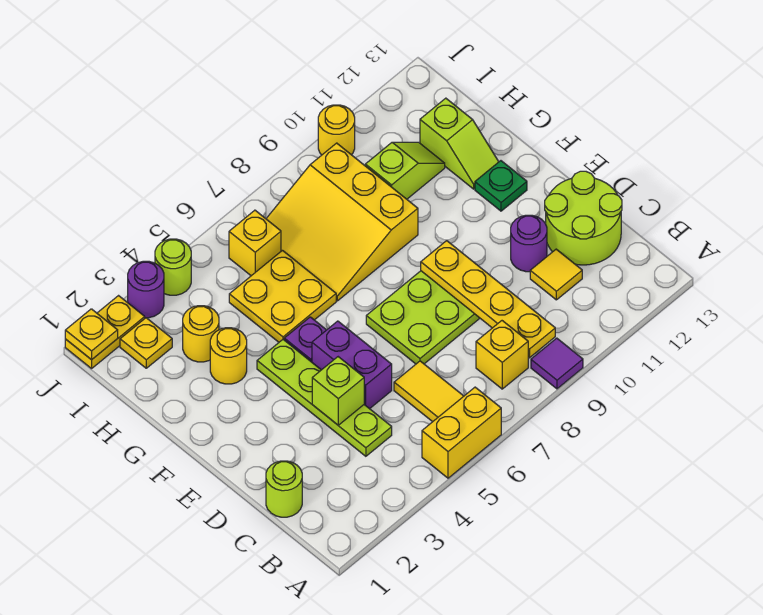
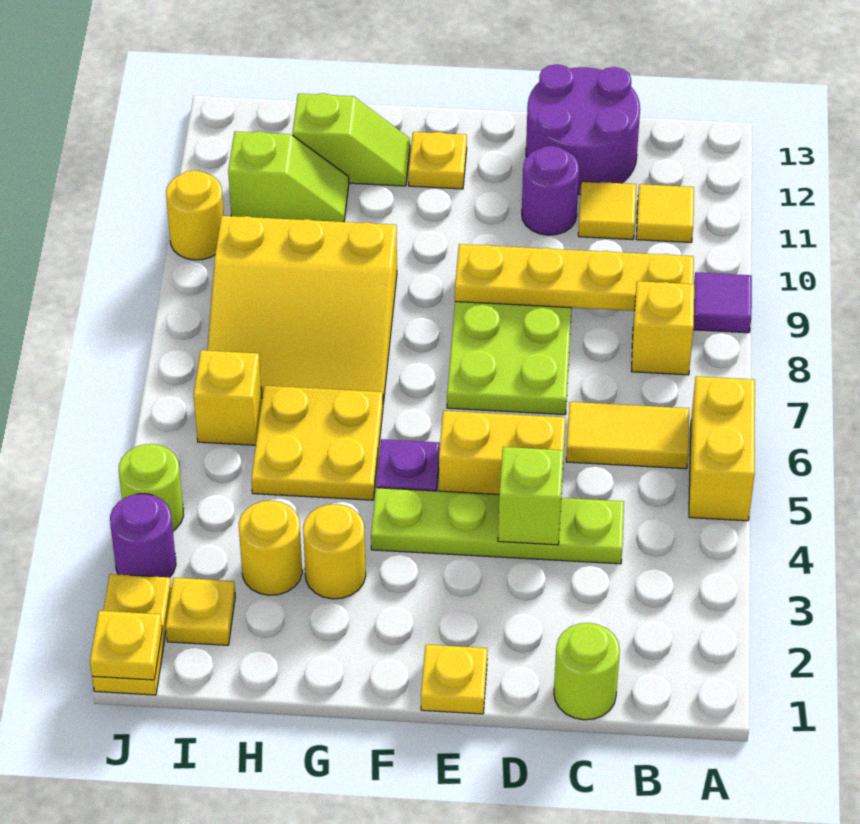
none -> yellow tile B11 level 1
lime round brick C12:D13 level 1 -> purple round brick C12:D13 level 1
purple brick D5:E5 level 1 -> yellow brick D5:E5 level 1
none -> yellow plate E1 level 1
green plate F12 level 1 -> yellow plate F12 level 1
lime slope H10:H11 level 1 top 10 -> lime slope H11:I11 level 1 top I

